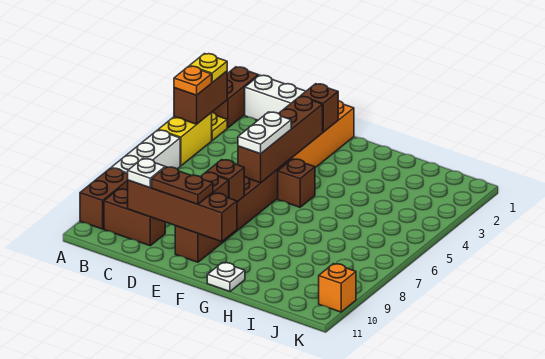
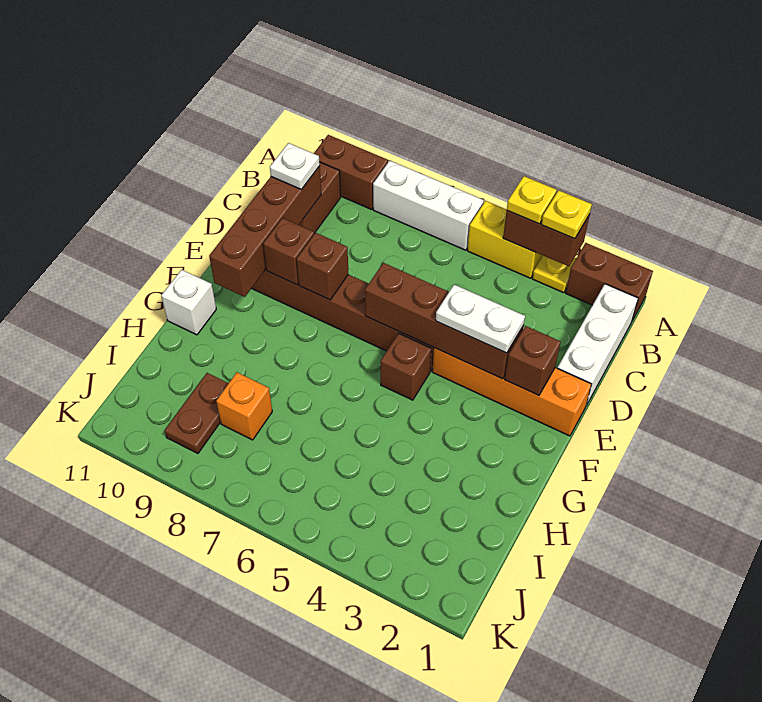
orange plate A4 level 3 -> yellow plate A4 level 3
brown plate D10:E10 level 3 -> brown plate I9:J9 level 1
white plate E5:E6 level 3 -> white plate E3:E4 level 3
white plate G11 level 1 -> white brick G11 level 1
orange brick K10 level 1 -> orange brick I8 level 1

